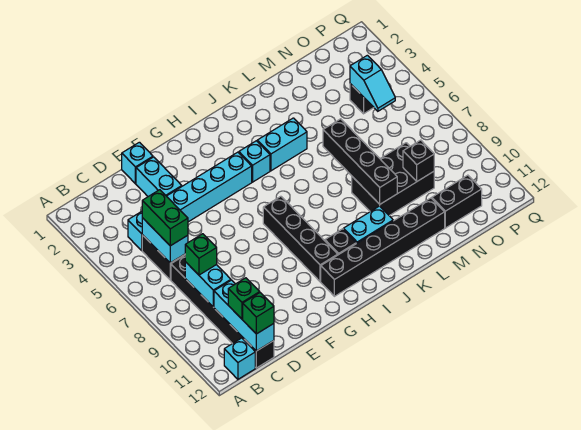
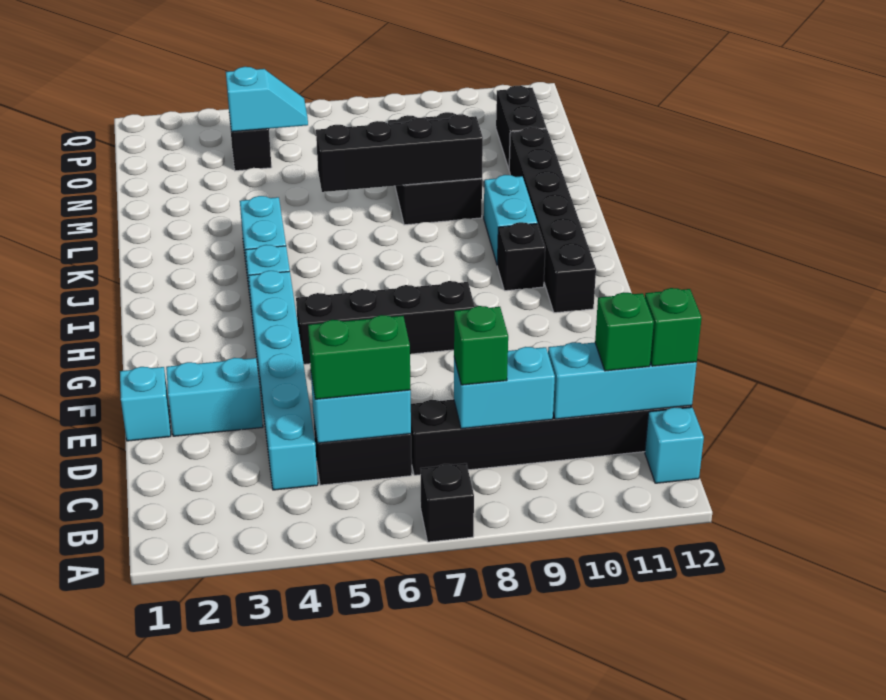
black brick H7:H10 level 1 -> black brick G5:G8 level 1
black brick N9 level 2 -> black brick A7 level 1

